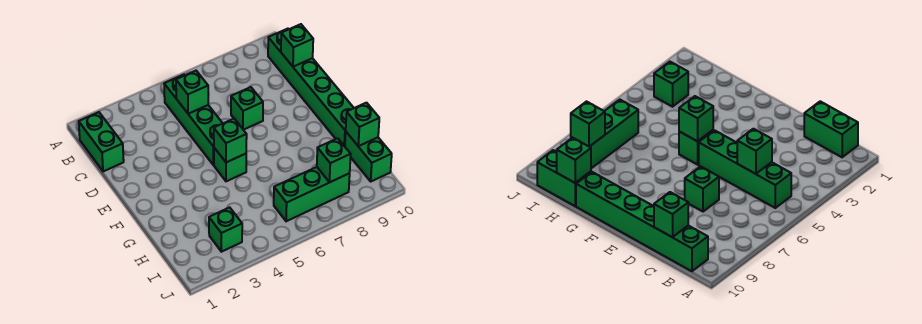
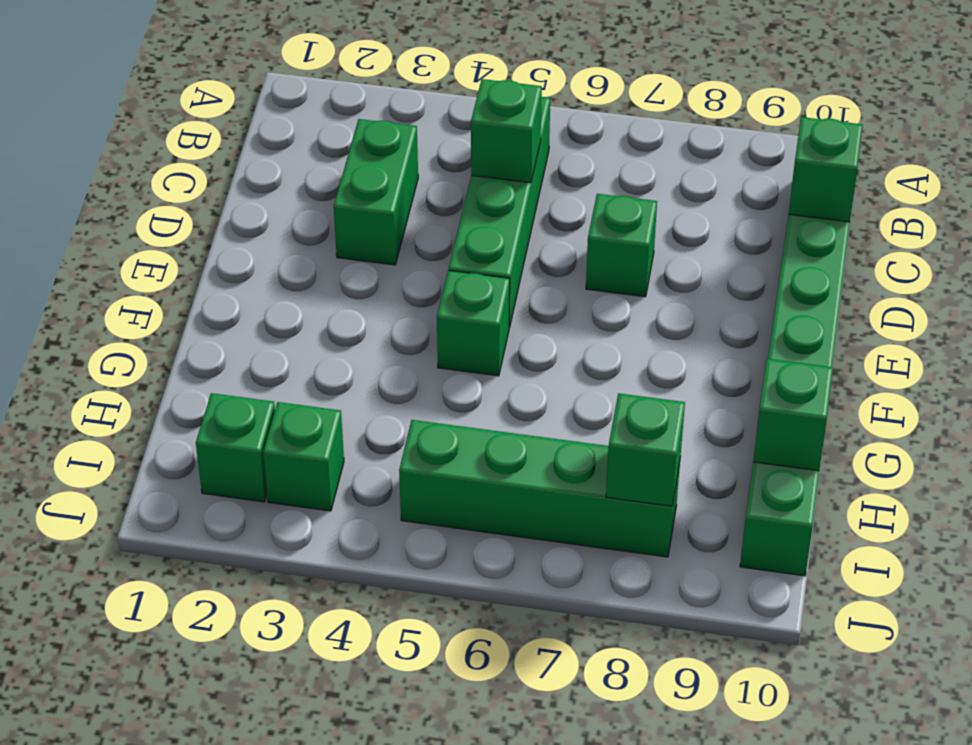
green brick B1:C1 level 1 -> green brick C3:D3 level 1
green brick F5 level 2 -> green brick I2 level 1
green brick I6:I8 level 1 -> green brick I5:I8 level 1

